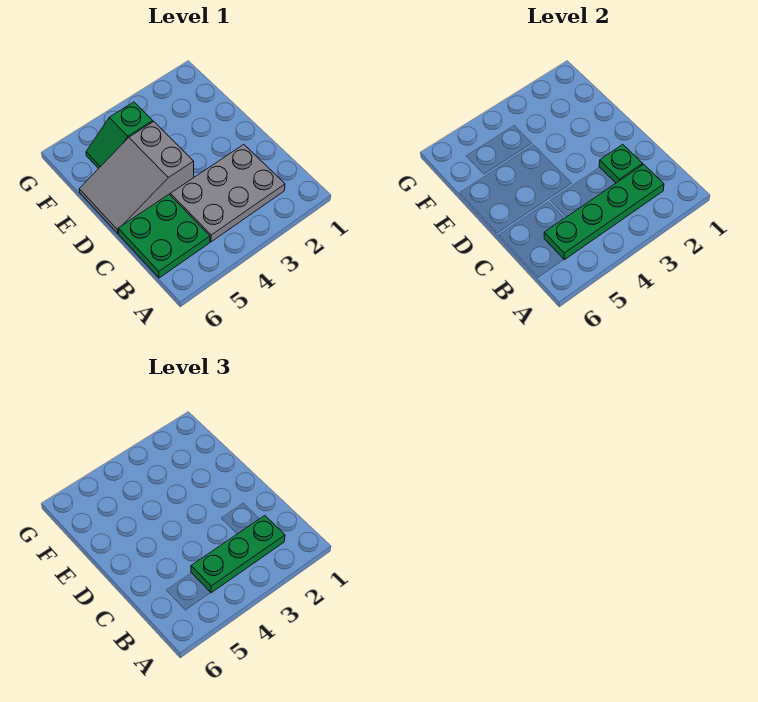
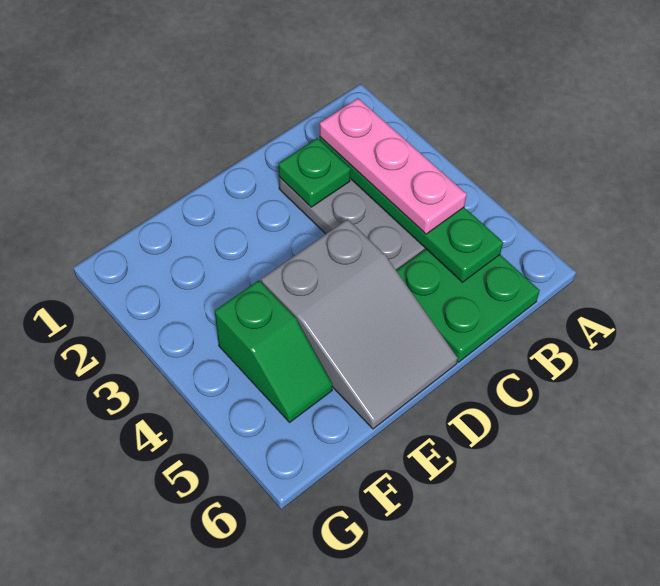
green plate B2:B4 level 3 -> pink plate B2:B4 level 3

